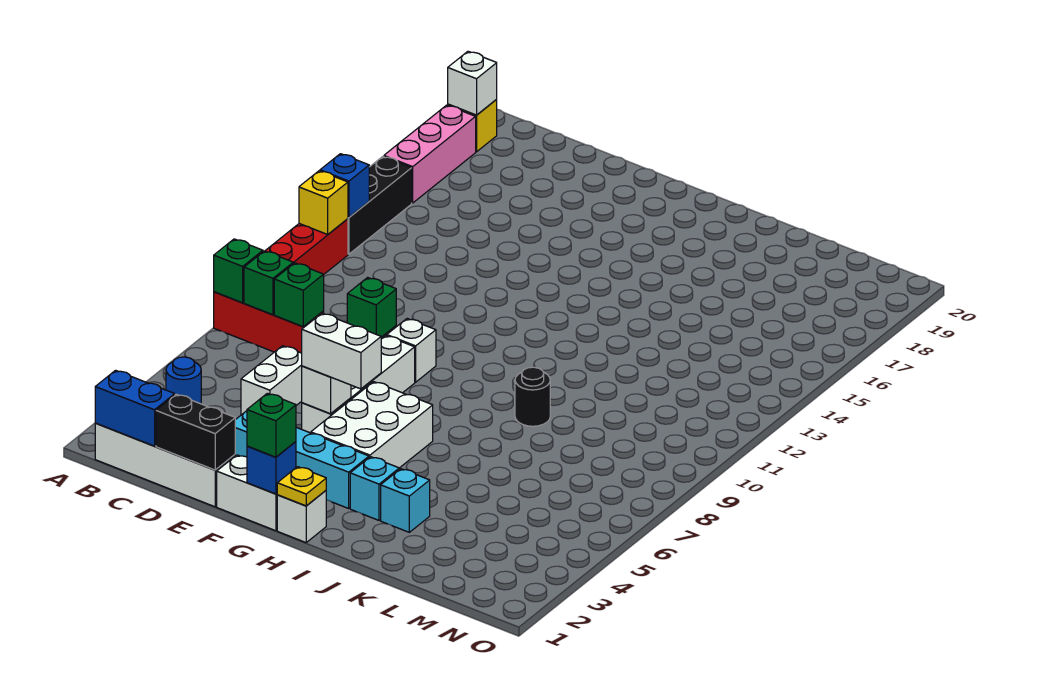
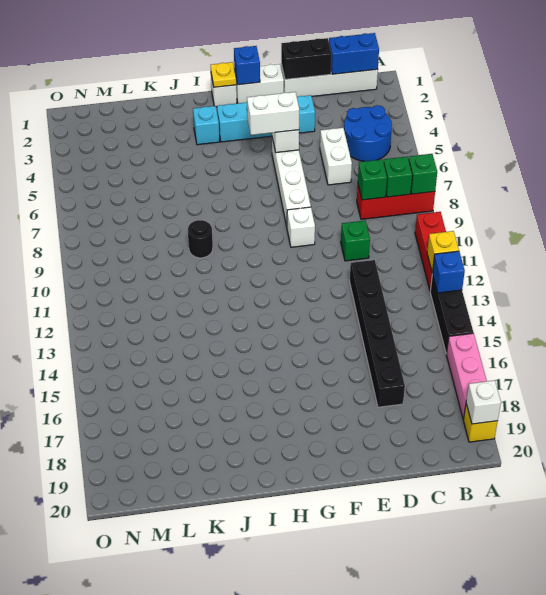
blue round brick B4 level 1 -> blue round brick B4:C5 level 1
none -> black brick D12:D17 level 1
green brick G1 level 3 -> none
white brick G4:H6 level 1 -> none
cyan brick J3 level 1 -> none

